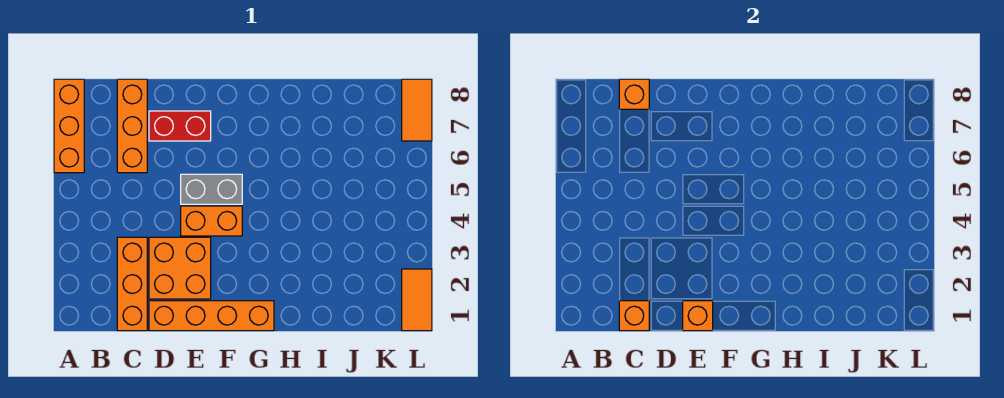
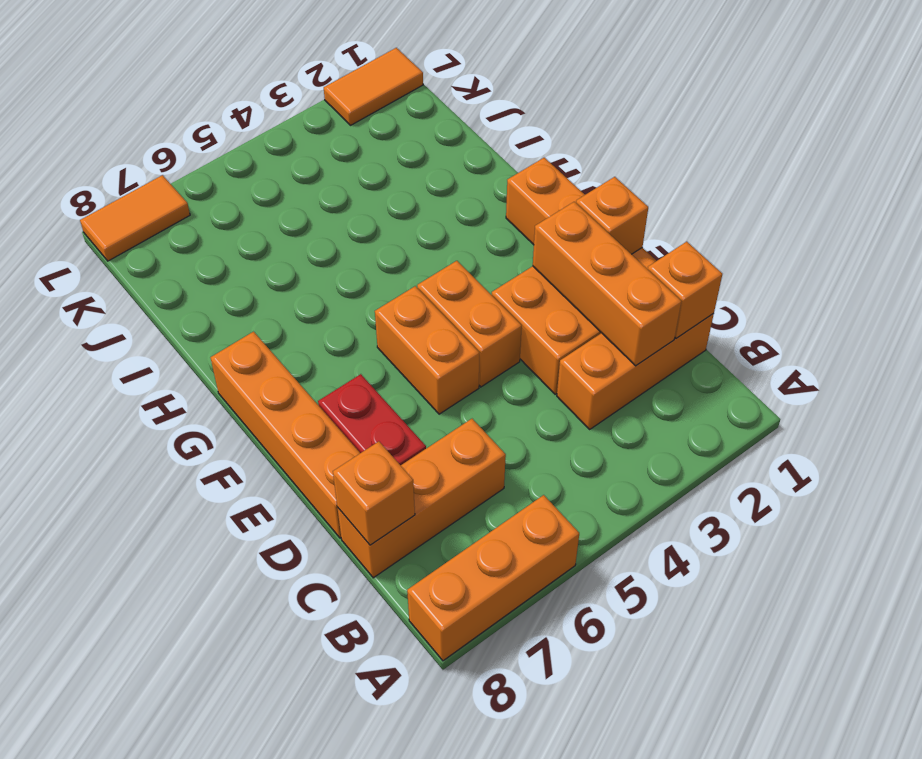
none -> orange brick C2:E2 level 2
none -> orange brick D8:G8 level 1
grey brick E5:F5 level 1 -> orange brick E5:F5 level 1

